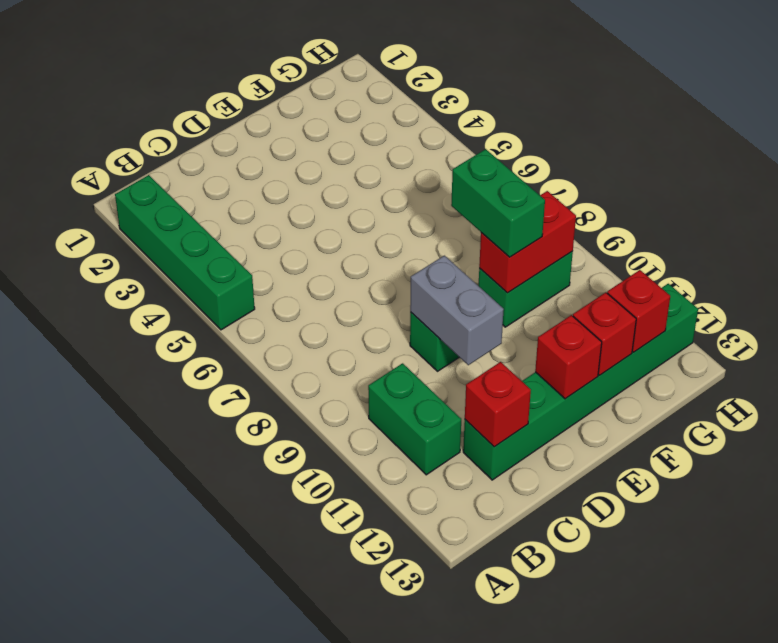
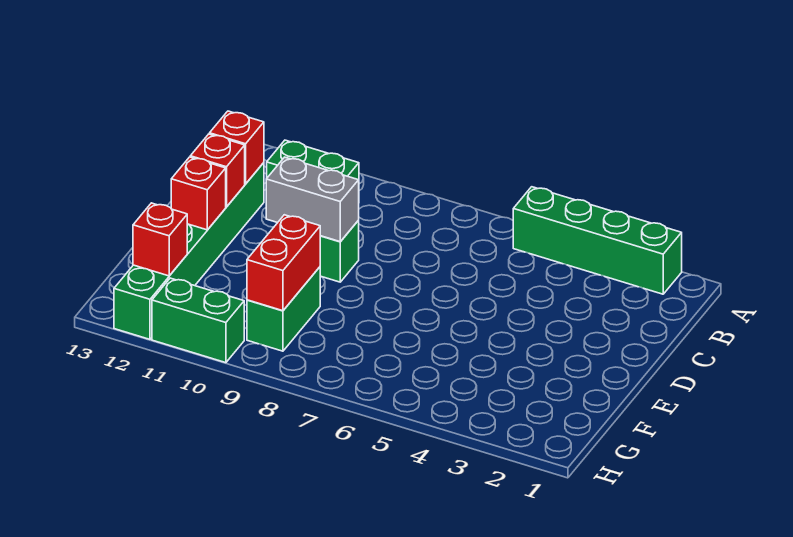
green brick F8:F9 level 3 -> green brick H10:H11 level 1
red brick F12 level 2 -> red brick D12 level 2

